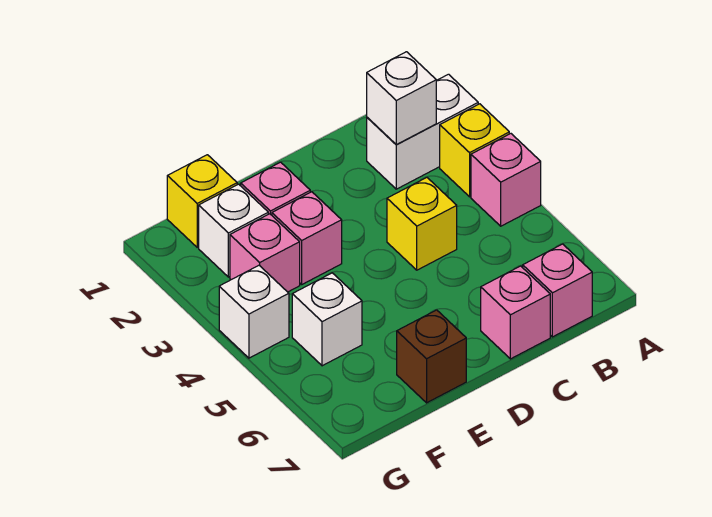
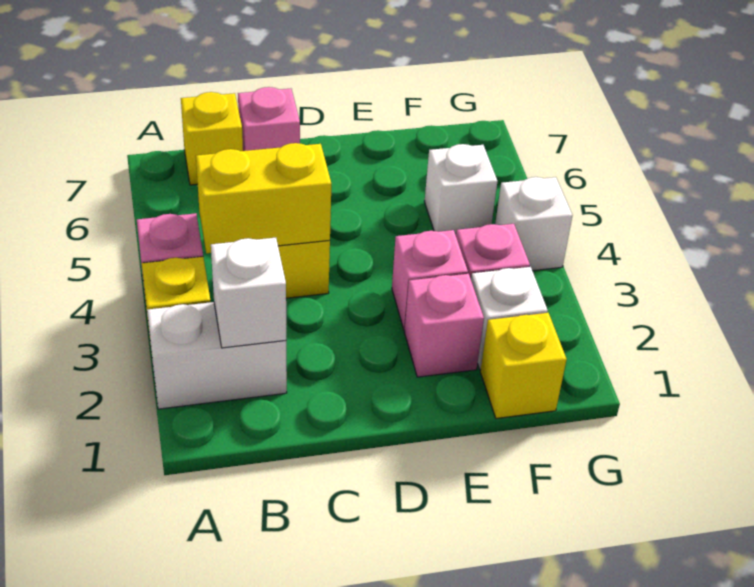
none -> yellow brick B4:C4 level 2
pink brick B7 level 1 -> yellow brick B7 level 1
brown brick E7 level 1 -> none

